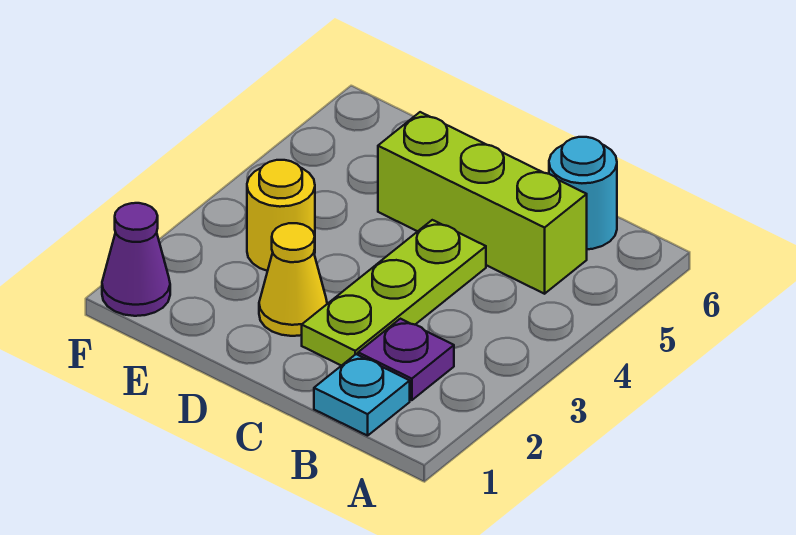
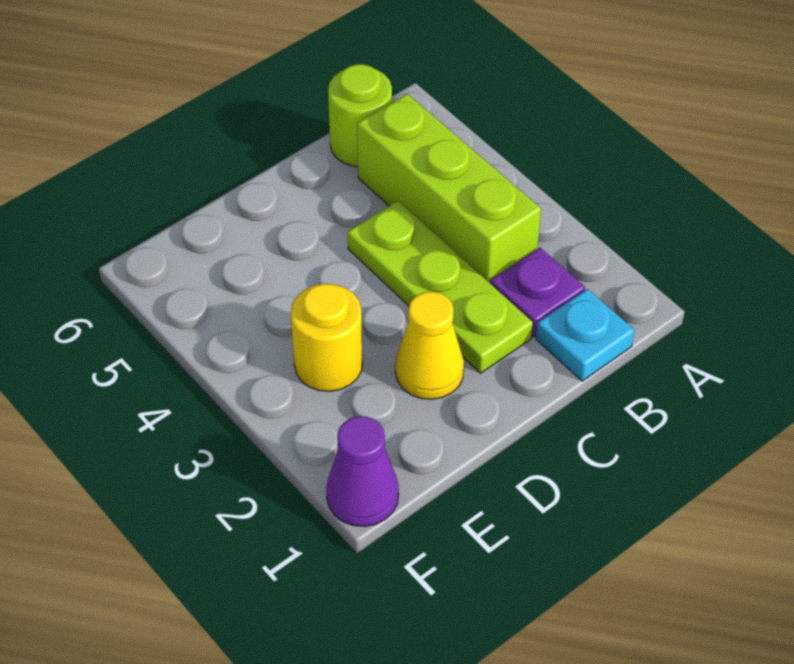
lime brick B5:D5 level 1 -> lime brick B3:B5 level 1
cyan round brick B6 level 1 -> lime round brick B6 level 1

